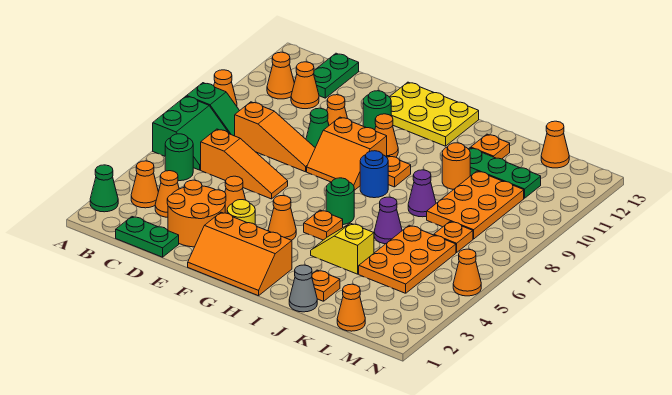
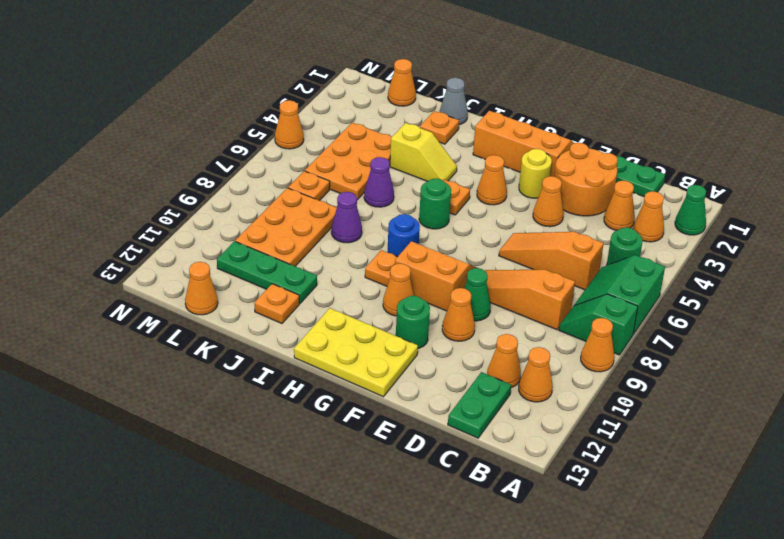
orange round brick J10 level 1 -> none

